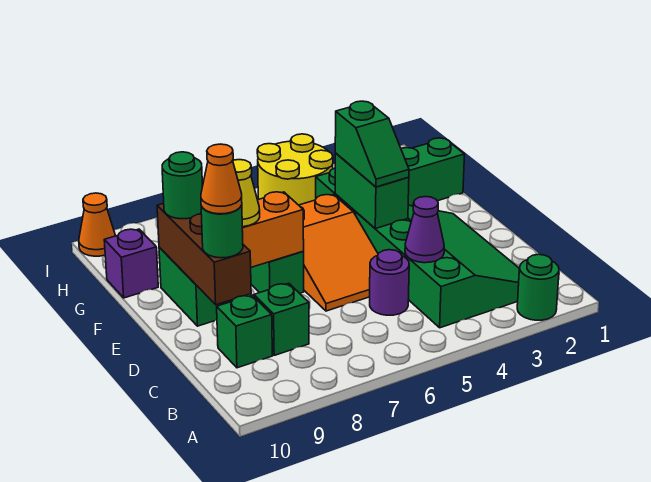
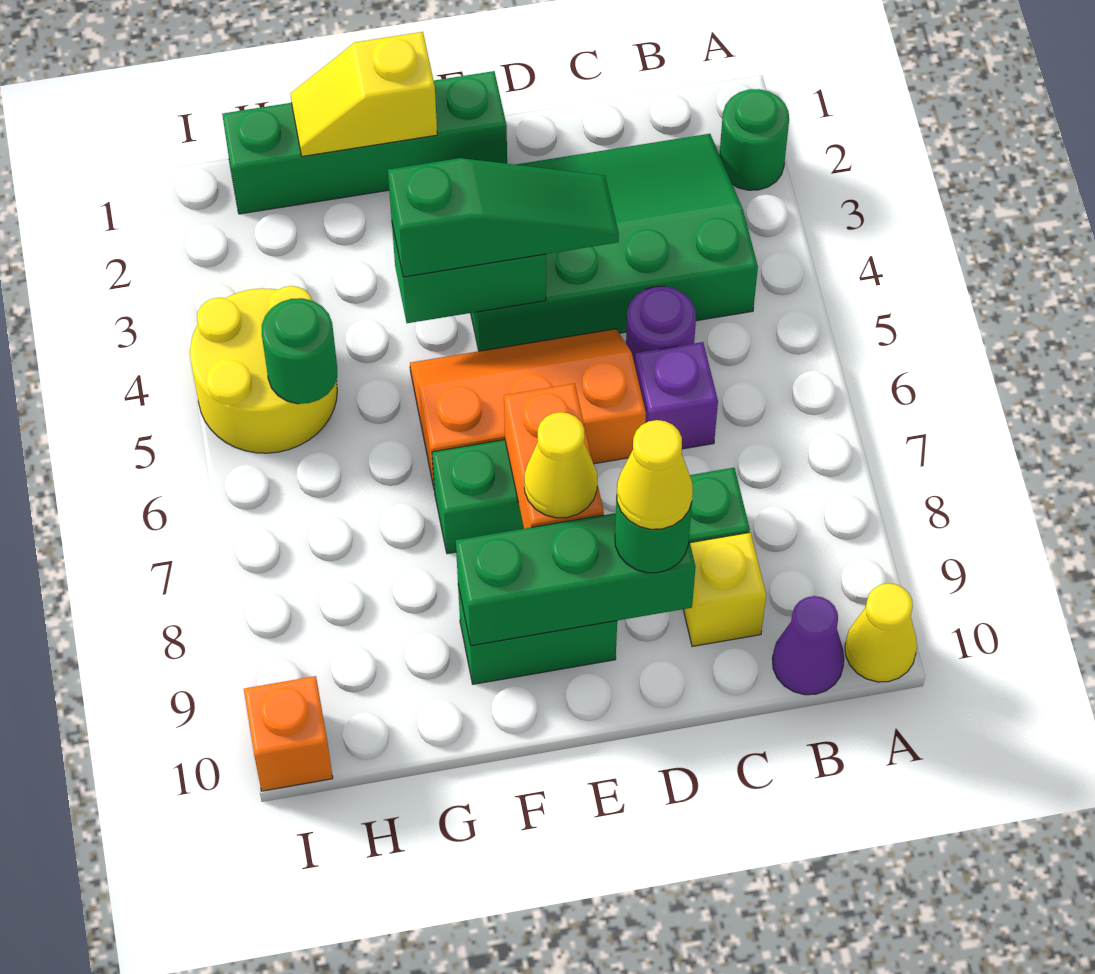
none -> yellow cone A10 level 1
purple cone C4 level 2 -> purple cone B10 level 1
green brick C9 level 1 -> yellow brick C9 level 1
orange slope D5:F6 level 1 top F -> orange slope D5:F6 level 1 top 6
brown brick D9:F9 level 2 -> green brick D9:F9 level 2
orange cone D9 level 4 -> yellow cone D9 level 4
green slope E4:F4 level 3 top F -> green slope D4:F4 level 3 top F
none -> yellow slope F1:G1 level 2 top F
green round brick F9 level 3 -> green round brick H5 level 2
green brick G1:G4 level 1 -> green brick E1:H1 level 1
purple brick G10 level 1 -> purple brick C6 level 1
orange cone I10 level 1 -> orange brick I10 level 1

